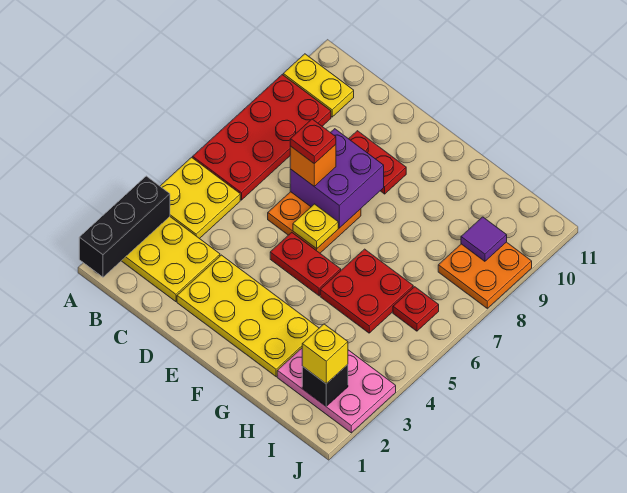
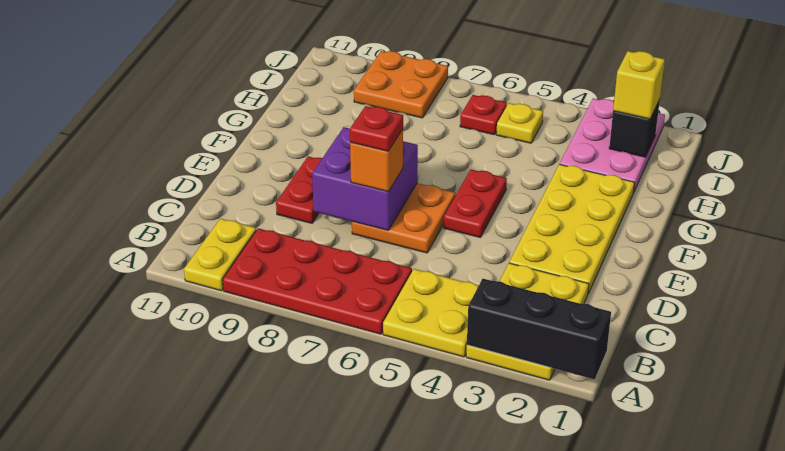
yellow plate E6 level 2 -> yellow plate I5 level 1
red plate G5:H6 level 1 -> none
purple tile I9 level 2 -> none

